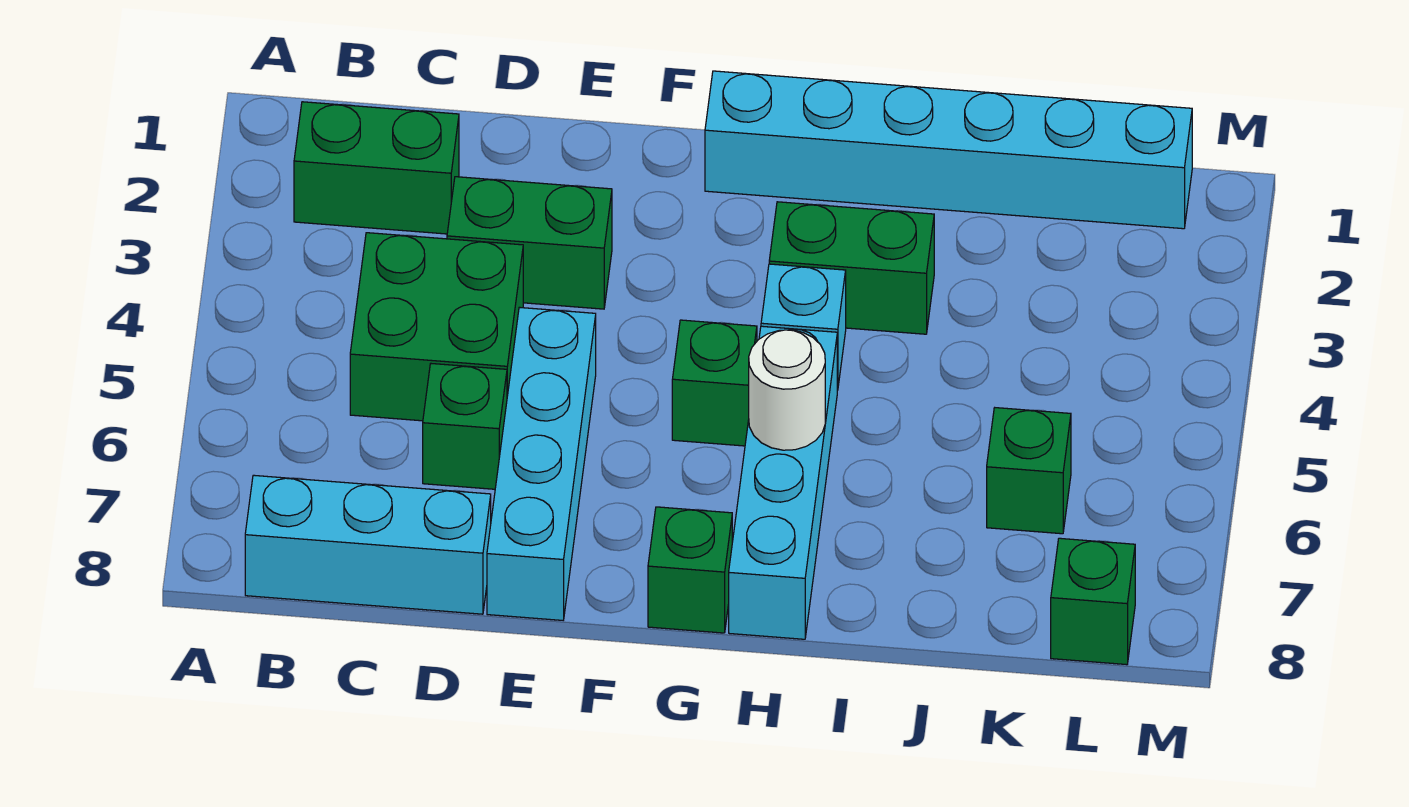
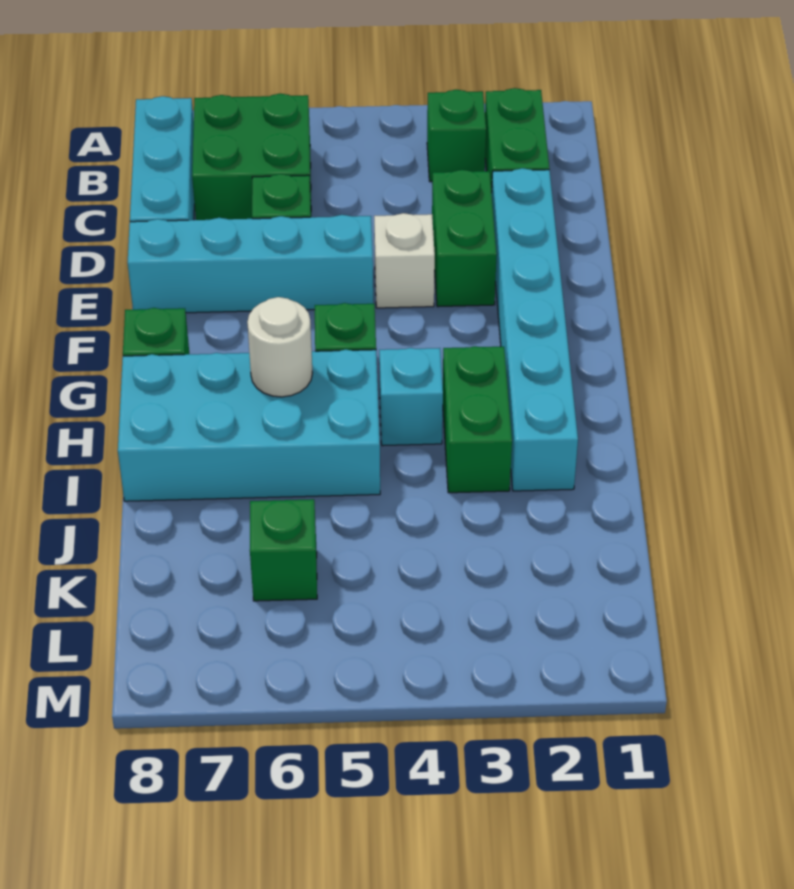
green brick C4:D5 level 1 -> green brick B6:C7 level 1
none -> white brick E4 level 1
cyan brick G1:L1 level 1 -> cyan brick D2:I2 level 1
cyan brick H5:H8 level 1 -> cyan brick H5:I8 level 1
green brick L8 level 1 -> green brick B3 level 1

